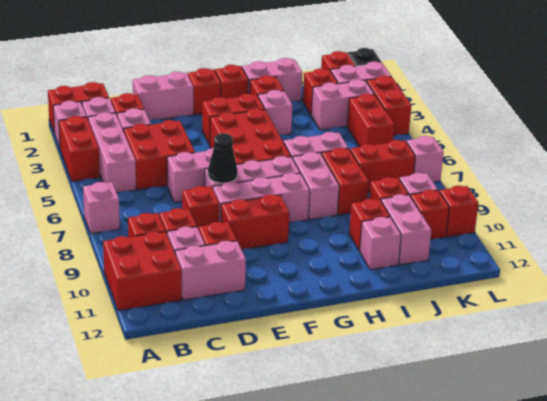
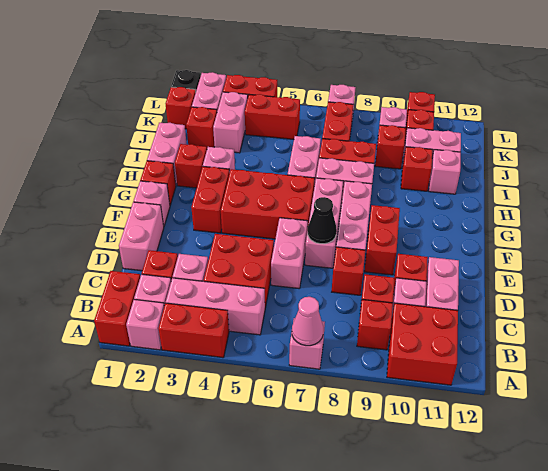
none -> pink cone A7 level 2
red brick F1 level 1 -> pink brick F1 level 1

